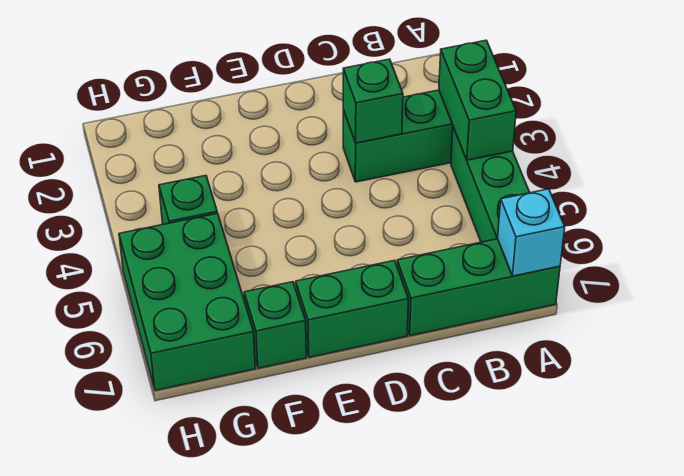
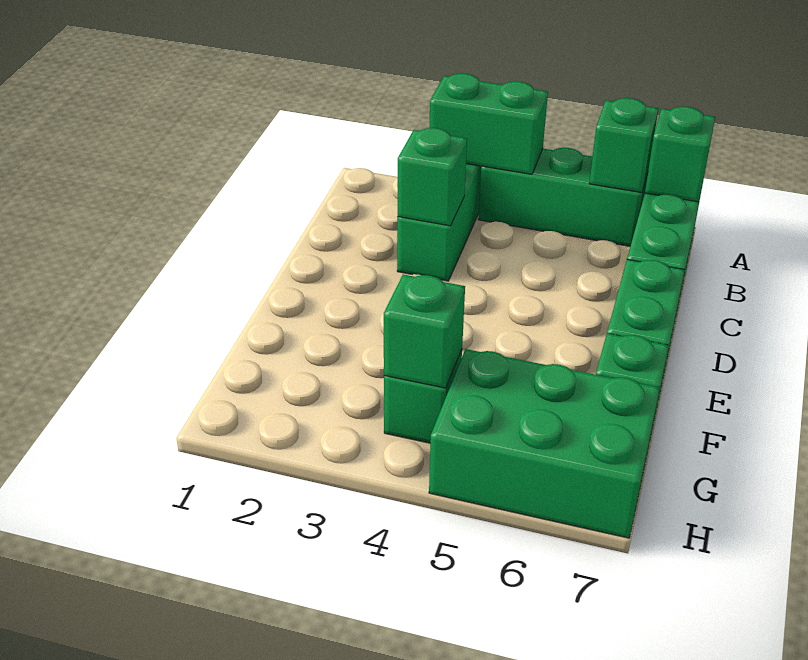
none -> green brick A6 level 2
cyan brick A7 level 2 -> green brick A7 level 2
none -> green brick G4 level 2

